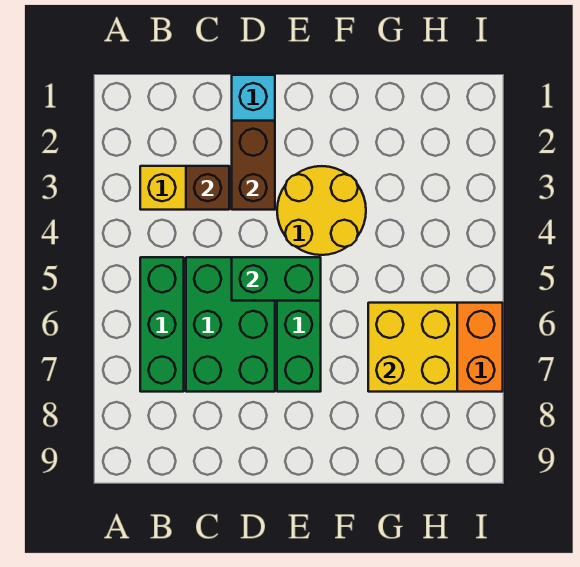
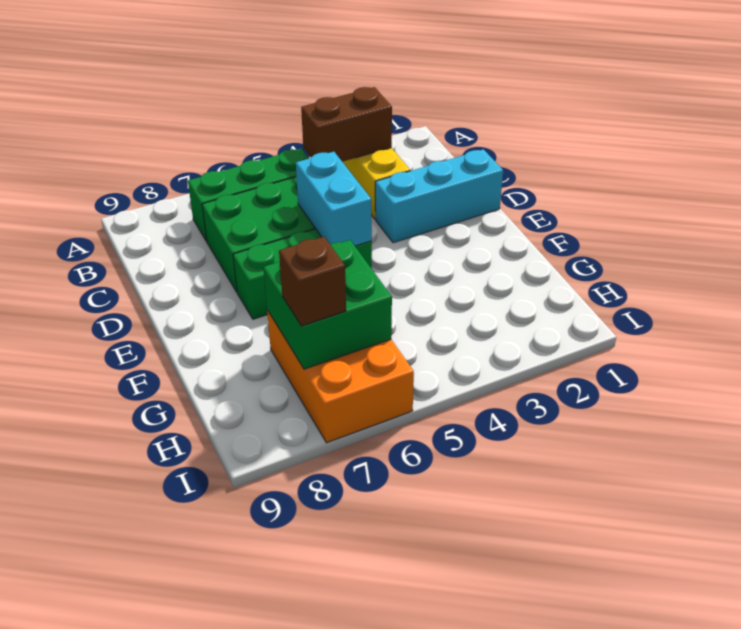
brown brick C3 level 2 -> brown brick H7 level 3
brown brick D2:D3 level 2 -> brown brick B3:B4 level 2
green brick D5:E5 level 2 -> cyan brick D5:E5 level 2
yellow round brick E3:F4 level 1 -> none
yellow brick G6:H7 level 2 -> green brick G6:H7 level 2

